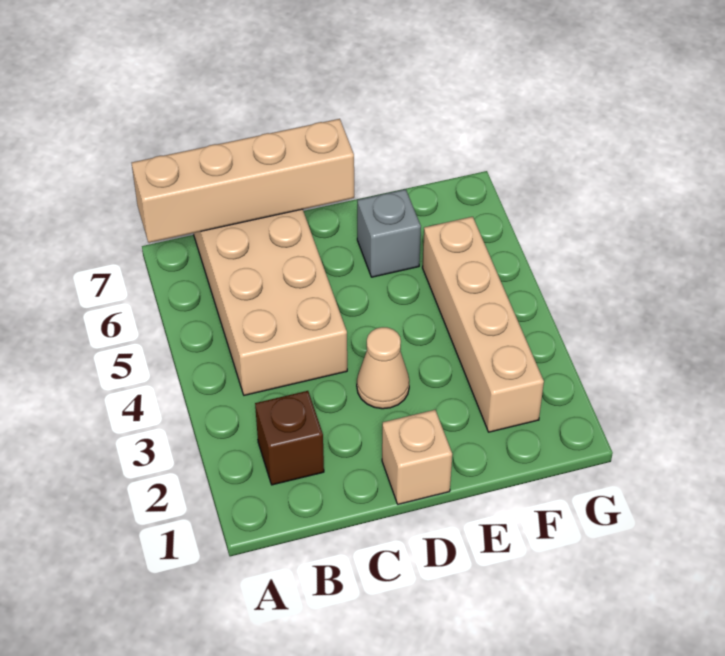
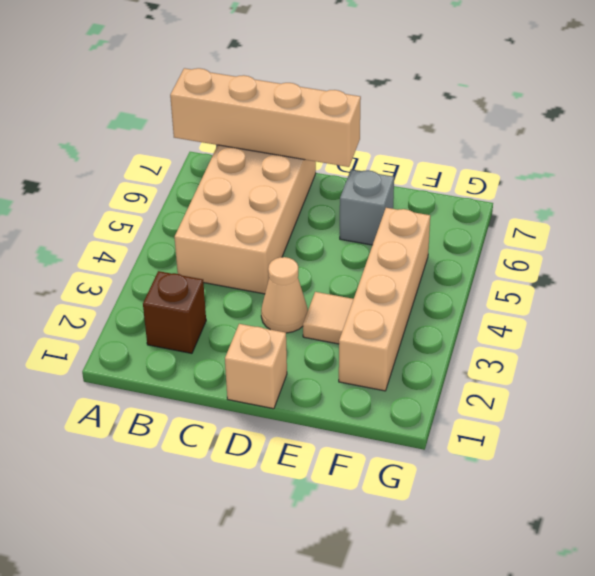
none -> tan tile E3 level 1

